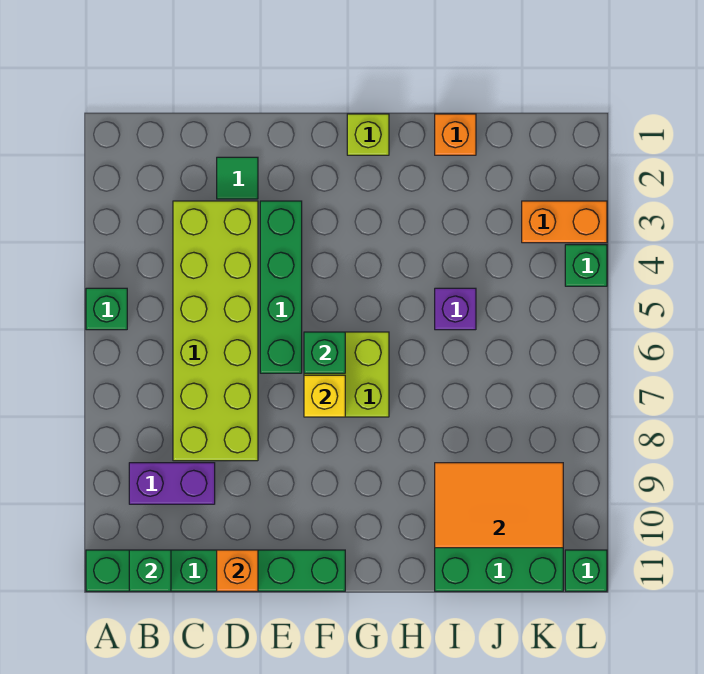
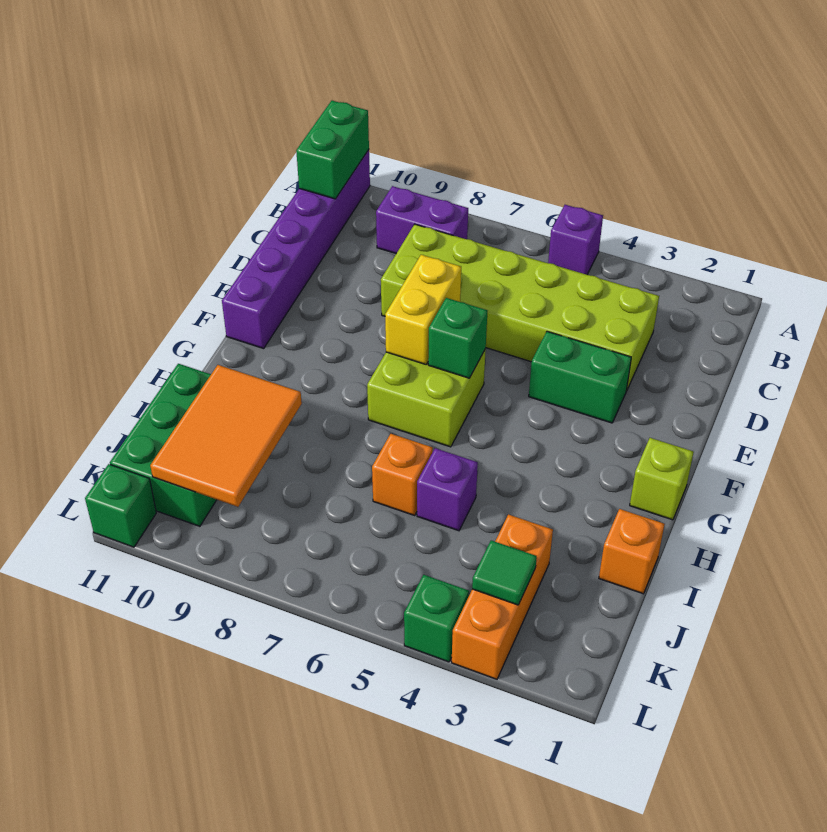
green brick A5 level 1 -> purple brick A5 level 1
green brick A11:F11 level 1 -> purple brick A11:F11 level 1
purple brick B9:C9 level 1 -> purple brick B8:B9 level 1
green brick B11 level 2 -> green brick A11:B11 level 2
green tile D2 level 1 -> green tile K3 level 2
orange brick D11 level 2 -> orange brick I6 level 1
green brick E3:E6 level 1 -> green brick E3:E4 level 1
yellow brick F7 level 2 -> yellow brick E7:F7 level 2
orange brick K3:L3 level 1 -> orange brick J3:L3 level 1

